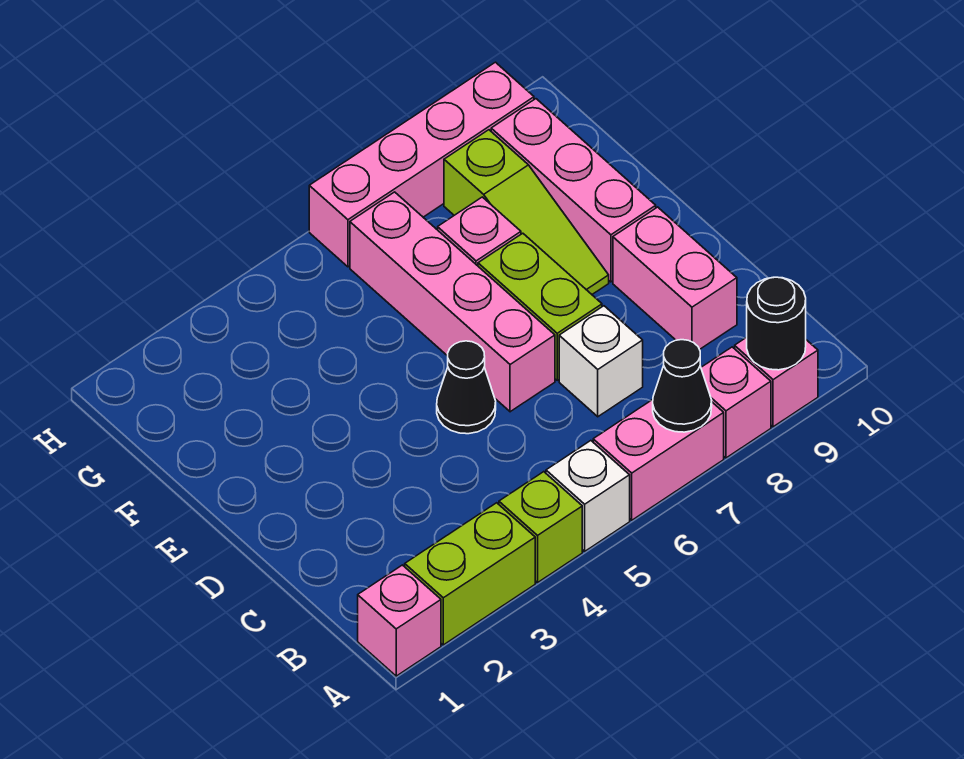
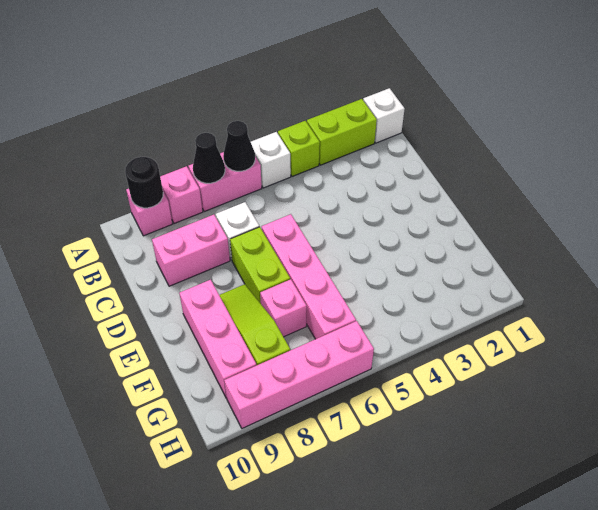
pink brick A1 level 1 -> white brick A1 level 1
pink brick C9:D9 level 1 -> pink brick C8:C9 level 1
black cone D5 level 1 -> black cone A6 level 2

